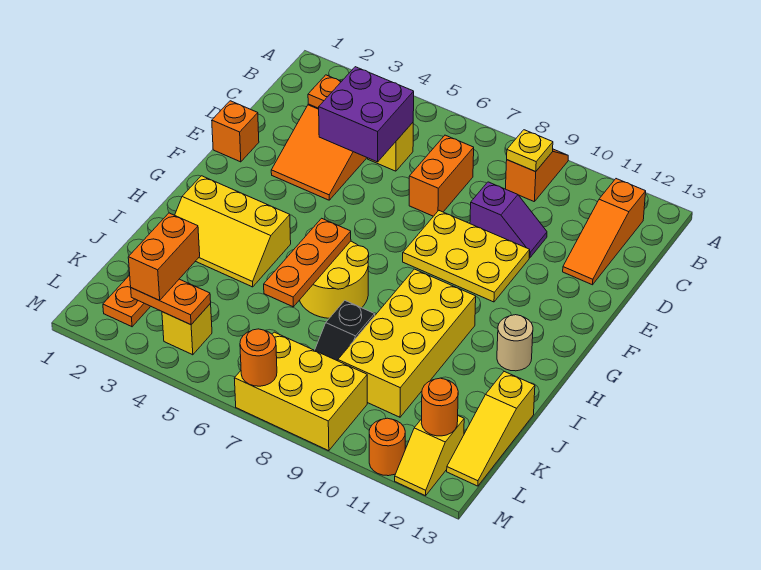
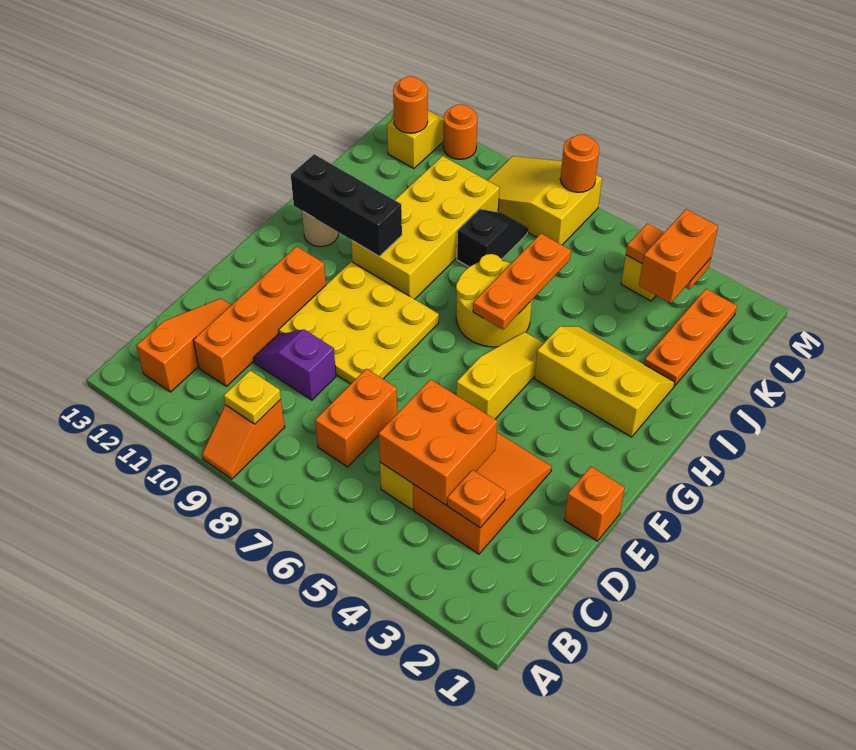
purple brick C4:D5 level 2 -> orange brick C4:D5 level 2
none -> orange brick C11:F11 level 1
yellow plate E8:F10 level 1 -> yellow plate E8:G10 level 1
none -> black brick H10:H12 level 2
yellow slope J13:L13 level 1 top J -> yellow slope F5:H5 level 1 top F
yellow brick L7:M9 level 1 -> yellow slope L7:M9 level 1 top 7

